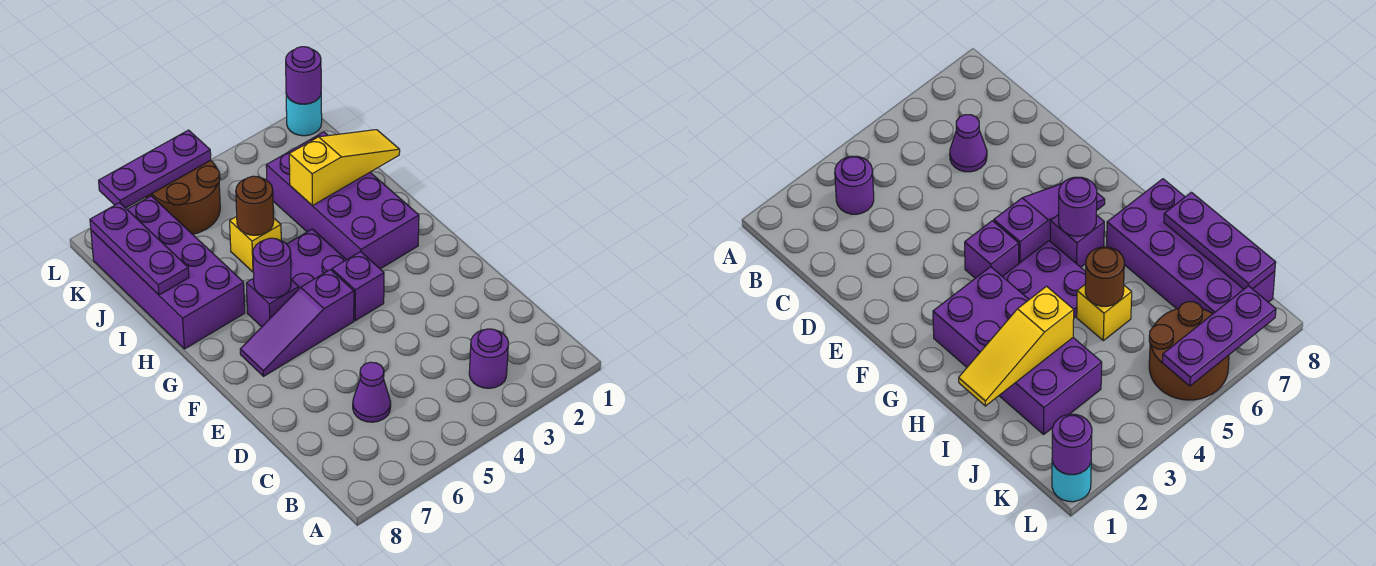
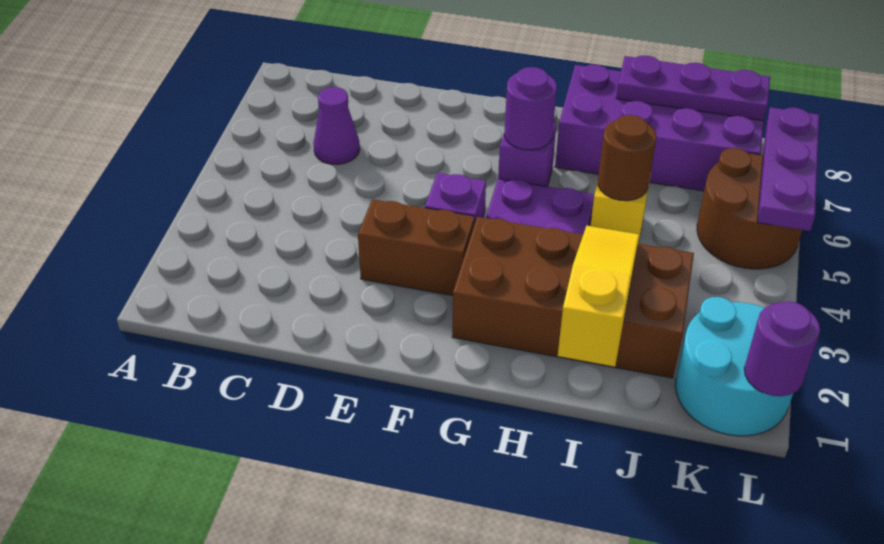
purple round brick B3 level 1 -> none
none -> brown brick E3:F3 level 1
purple slope F5:F7 level 1 top 5 -> none
purple brick G2:J3 level 1 -> brown brick G2:J3 level 1
yellow slope I1:I3 level 2 top 3 -> yellow slope I1:I3 level 2 top 1
cyan round brick L1 level 1 -> cyan round brick K1:L2 level 1

